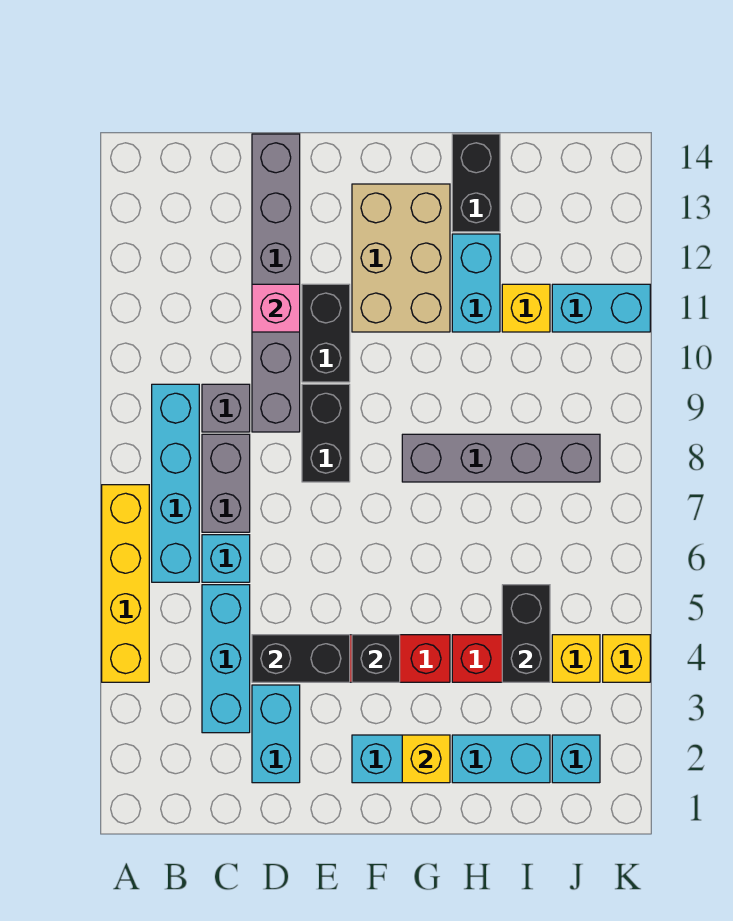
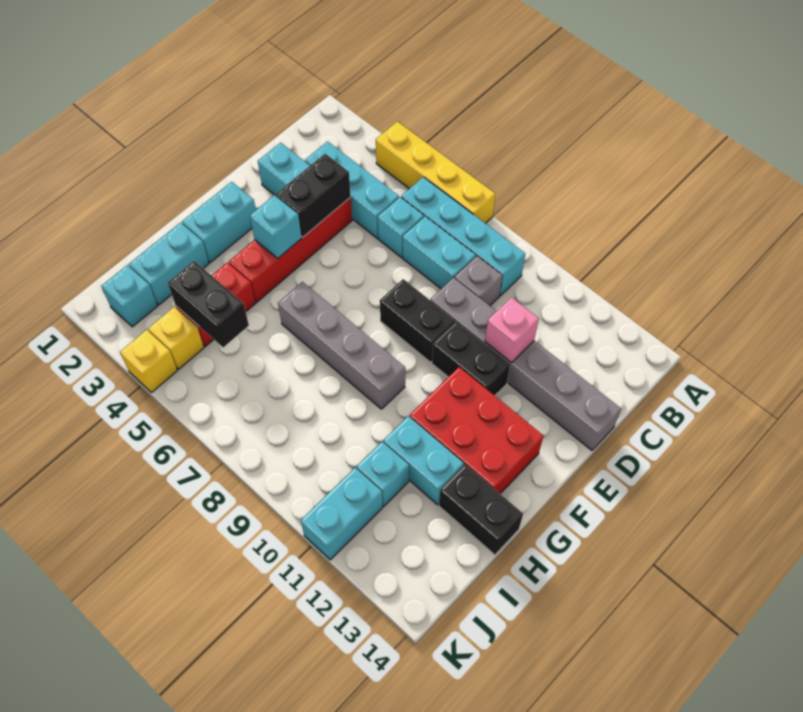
grey brick C7:C8 level 1 -> cyan brick C7:C8 level 1
black brick F4 level 2 -> cyan brick F4 level 2
tan brick F11:G13 level 1 -> red brick F11:G13 level 1
yellow brick G2 level 2 -> none
grey brick G8:J8 level 1 -> grey brick G6:G9 level 1
yellow brick I11 level 1 -> cyan brick I11 level 1

